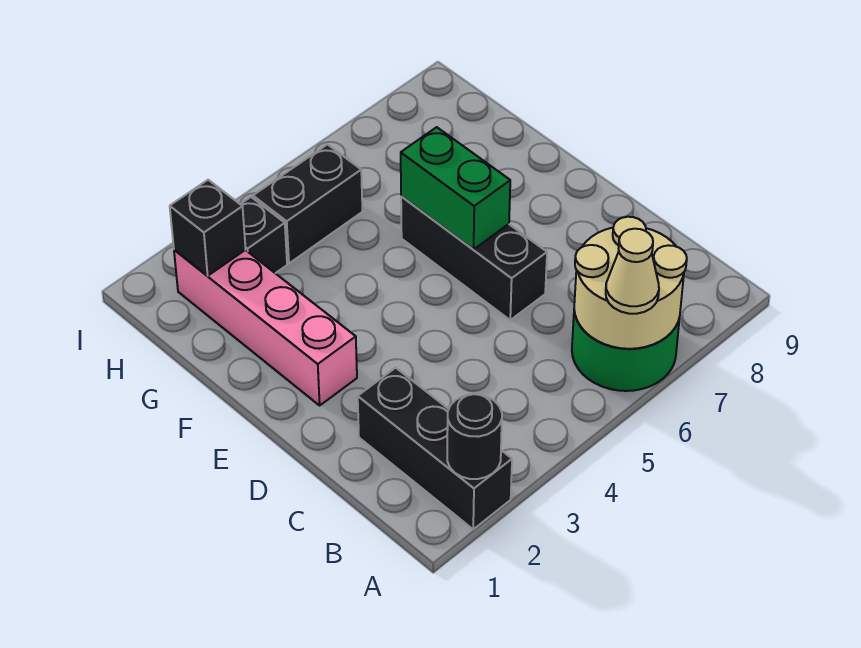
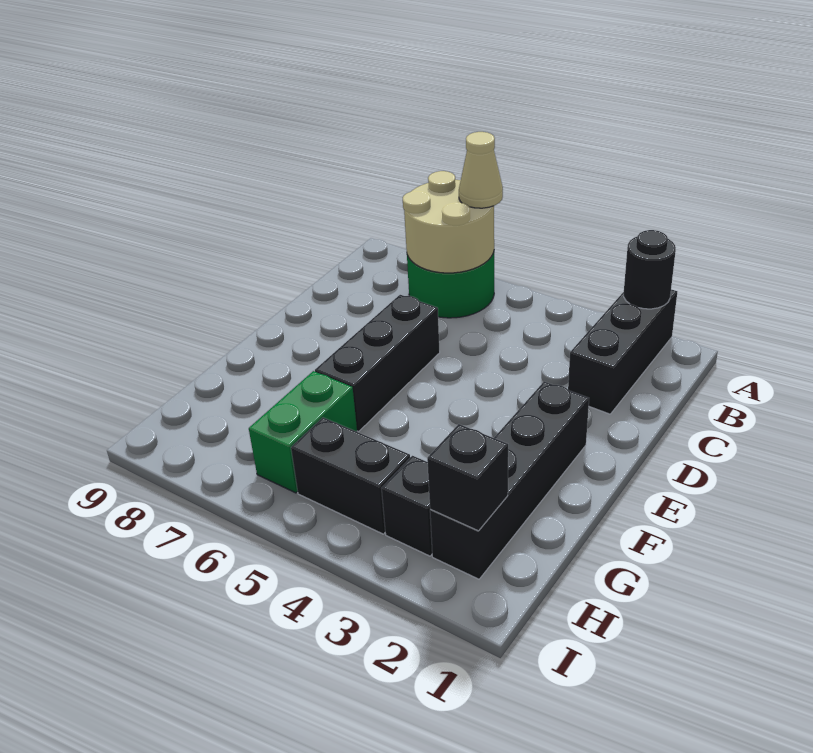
pink brick E2:H2 level 1 -> black brick E2:H2 level 1
green brick E6:F6 level 2 -> green brick G6:H6 level 1

